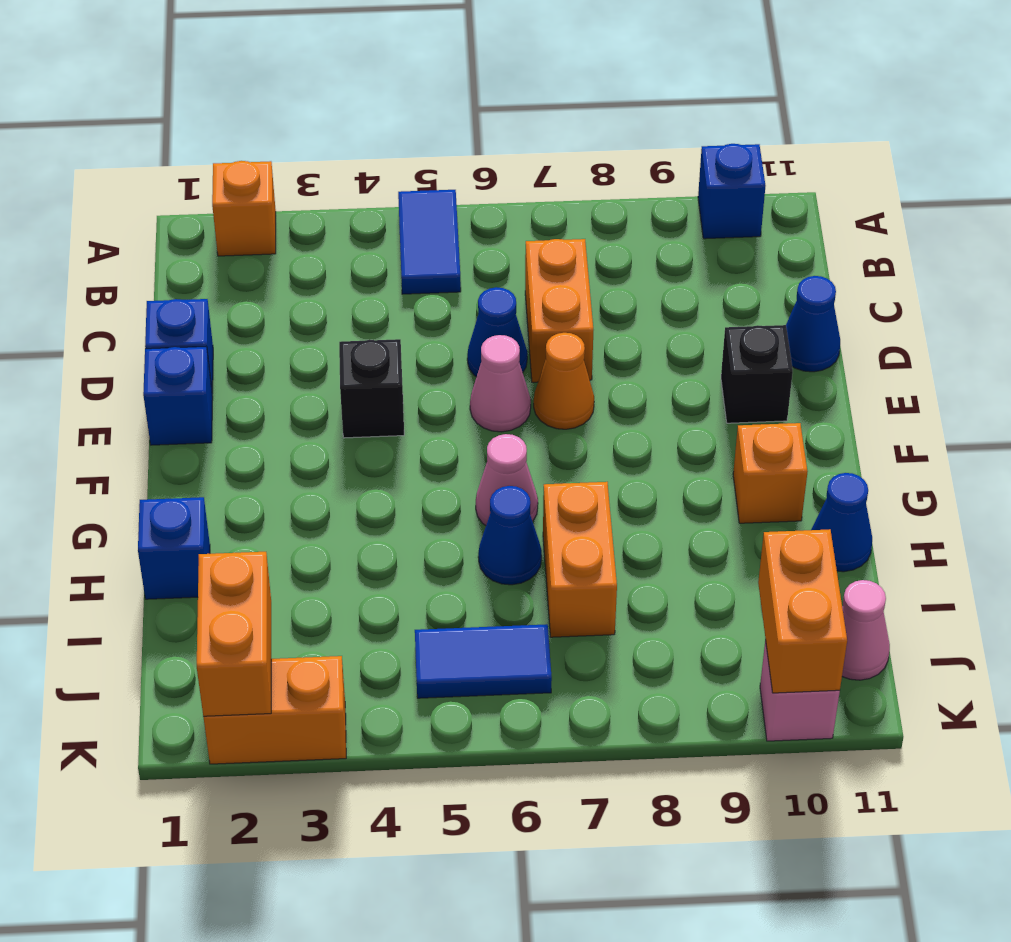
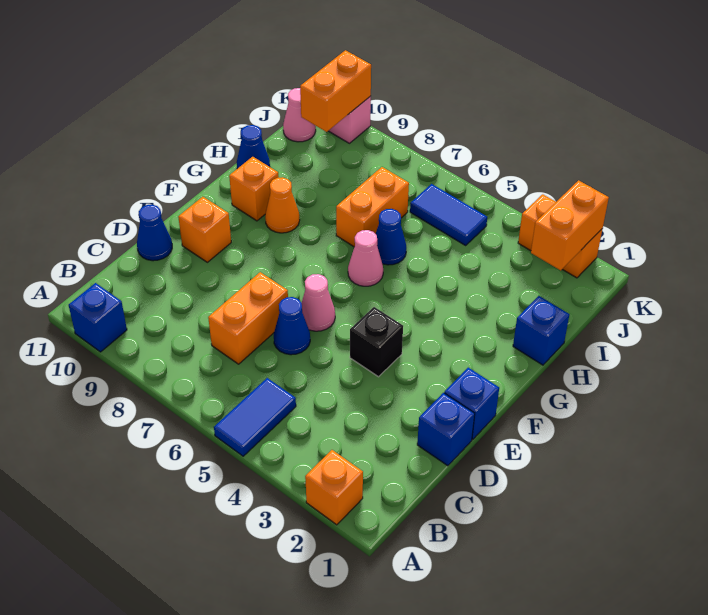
orange cone E7 level 1 -> orange cone G9 level 1
black brick E10 level 1 -> orange brick E10 level 1

